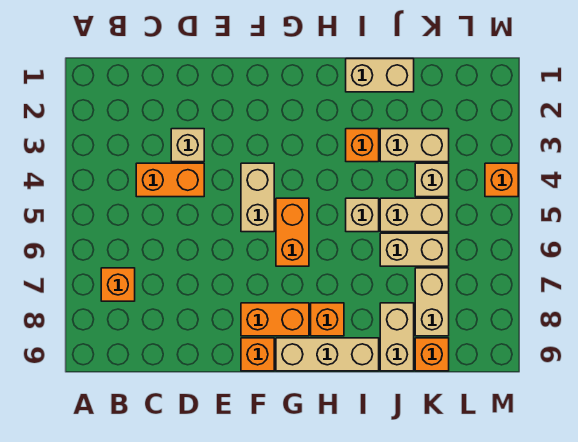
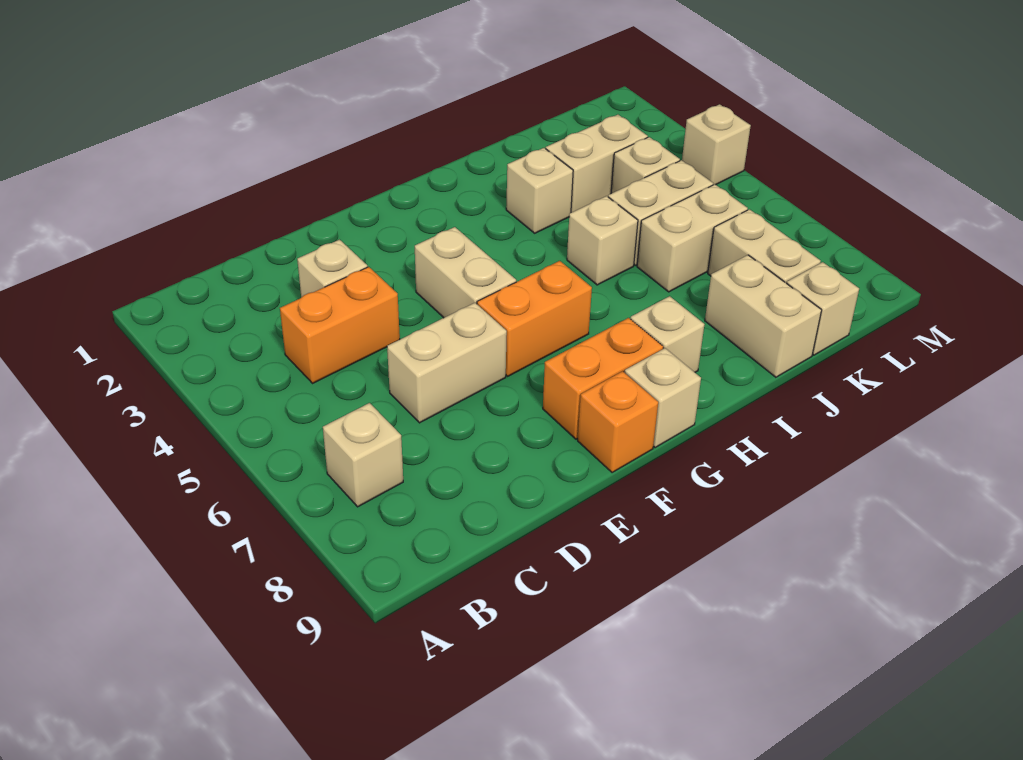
orange brick B7 level 1 -> tan brick B7 level 1
orange brick G5:G6 level 1 -> orange brick F6:G6 level 1
tan brick G9:I9 level 1 -> tan brick G9 level 1
orange brick H8 level 1 -> tan brick H8 level 1
tan brick I1:J1 level 1 -> tan brick D6:E6 level 1
orange brick I3 level 1 -> tan brick I3 level 1
orange brick K9 level 1 -> tan brick K9 level 1
orange brick M4 level 1 -> tan brick M4 level 1

